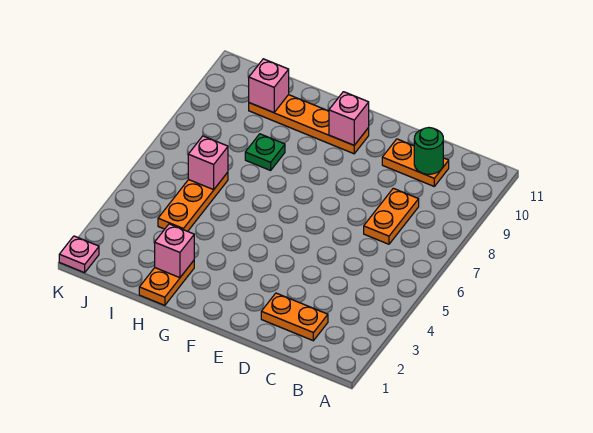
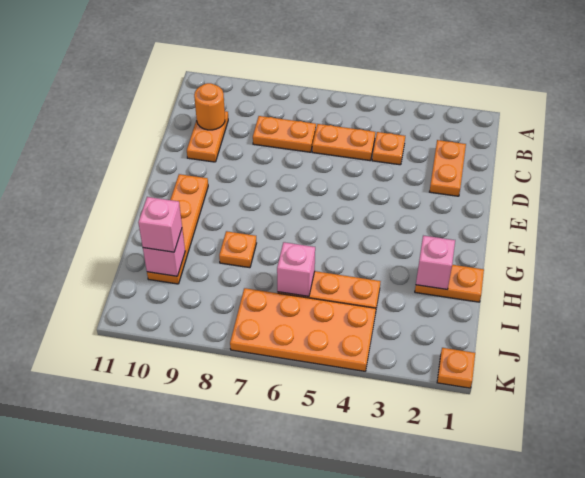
none -> orange plate C4 level 1
none -> orange plate C5:C6 level 1
green round brick C10 level 2 -> orange round brick C10 level 2
pink brick F10 level 2 -> pink brick I10 level 3
green plate H8 level 1 -> orange plate H8 level 1
none -> orange plate J4:K7 level 1
pink plate K1 level 1 -> orange plate K1 level 1

